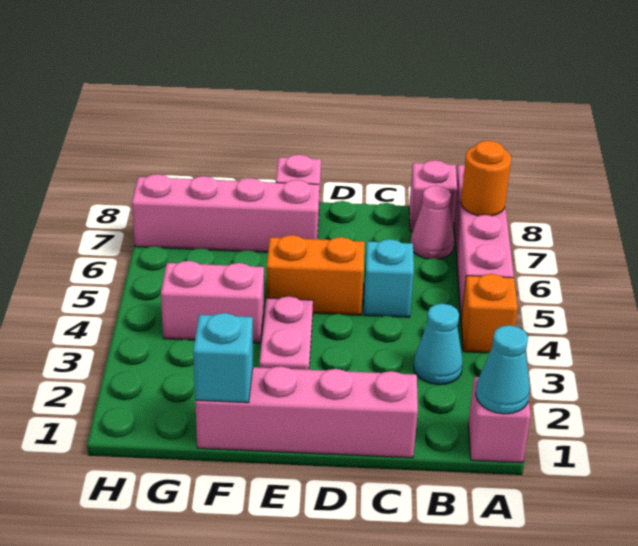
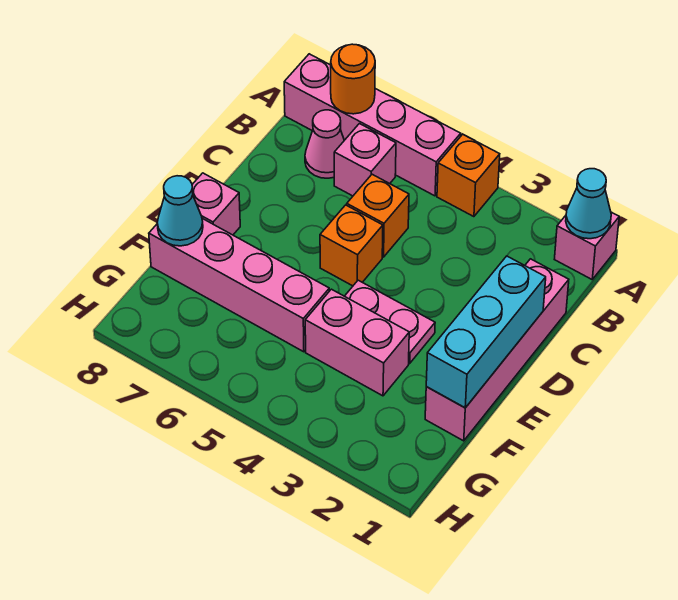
cyan cone B3 level 1 -> cyan cone F8 level 2
pink brick B8 level 1 -> pink brick B6 level 1
cyan brick C5 level 1 -> orange brick C5 level 1
orange brick D5:E5 level 1 -> orange brick D5 level 1
pink brick E7:H7 level 1 -> pink brick F5:F8 level 1
cyan brick F1 level 2 -> cyan brick D1:F1 level 2
pink brick F4:G4 level 1 -> pink brick F3:F4 level 1

